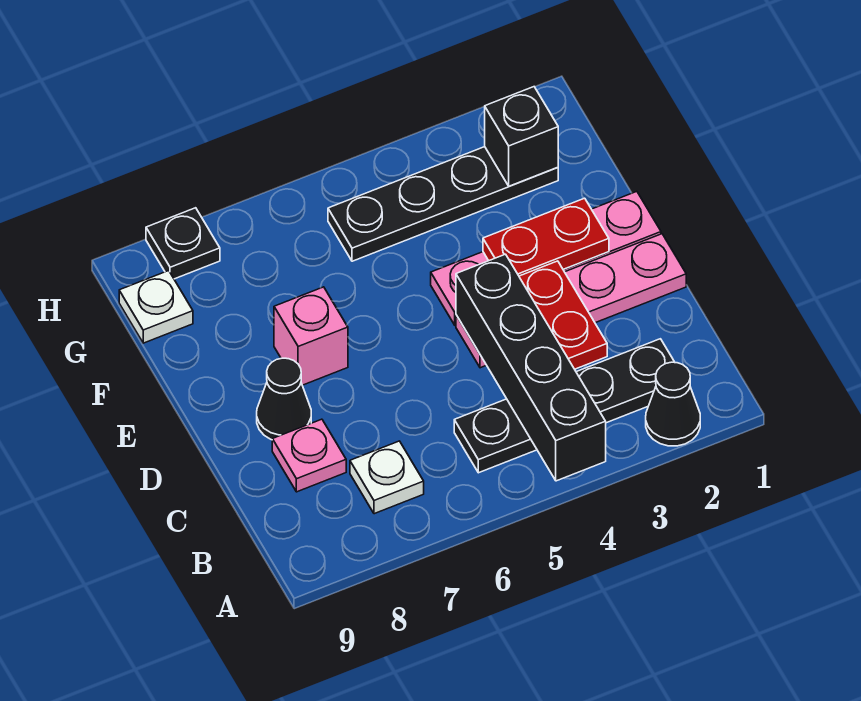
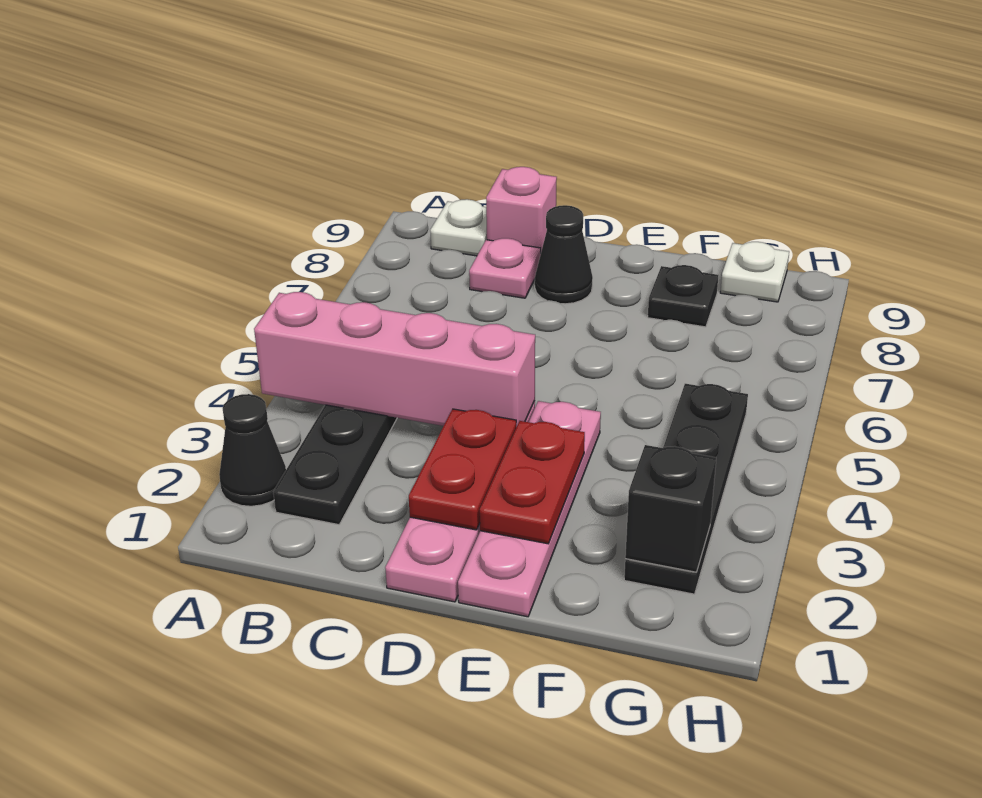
black brick A4:D4 level 2 -> pink brick A4:D4 level 2
white plate B7 level 1 -> white plate B9 level 1
red plate C3:D3 level 2 -> red plate D2:D3 level 2
pink brick E7 level 1 -> pink brick C9 level 1
black plate H8 level 1 -> black plate F8 level 1

